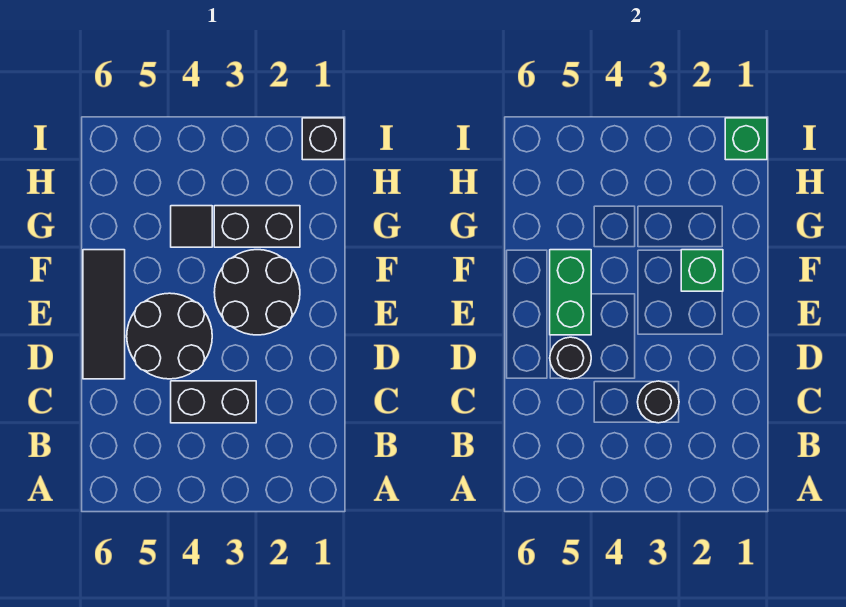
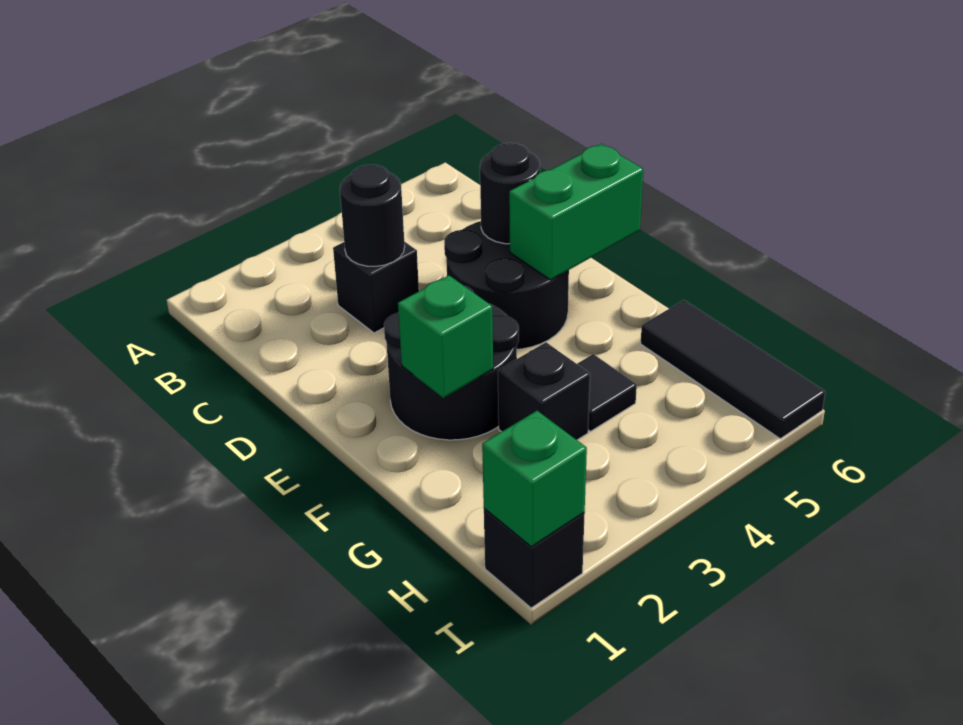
black brick C3:C4 level 1 -> black brick C3 level 1
black tile D6:F6 level 1 -> black tile G6:I6 level 1
green brick E5:F5 level 2 -> green brick E5:E6 level 2
black brick G2:G3 level 1 -> black brick G3 level 1

